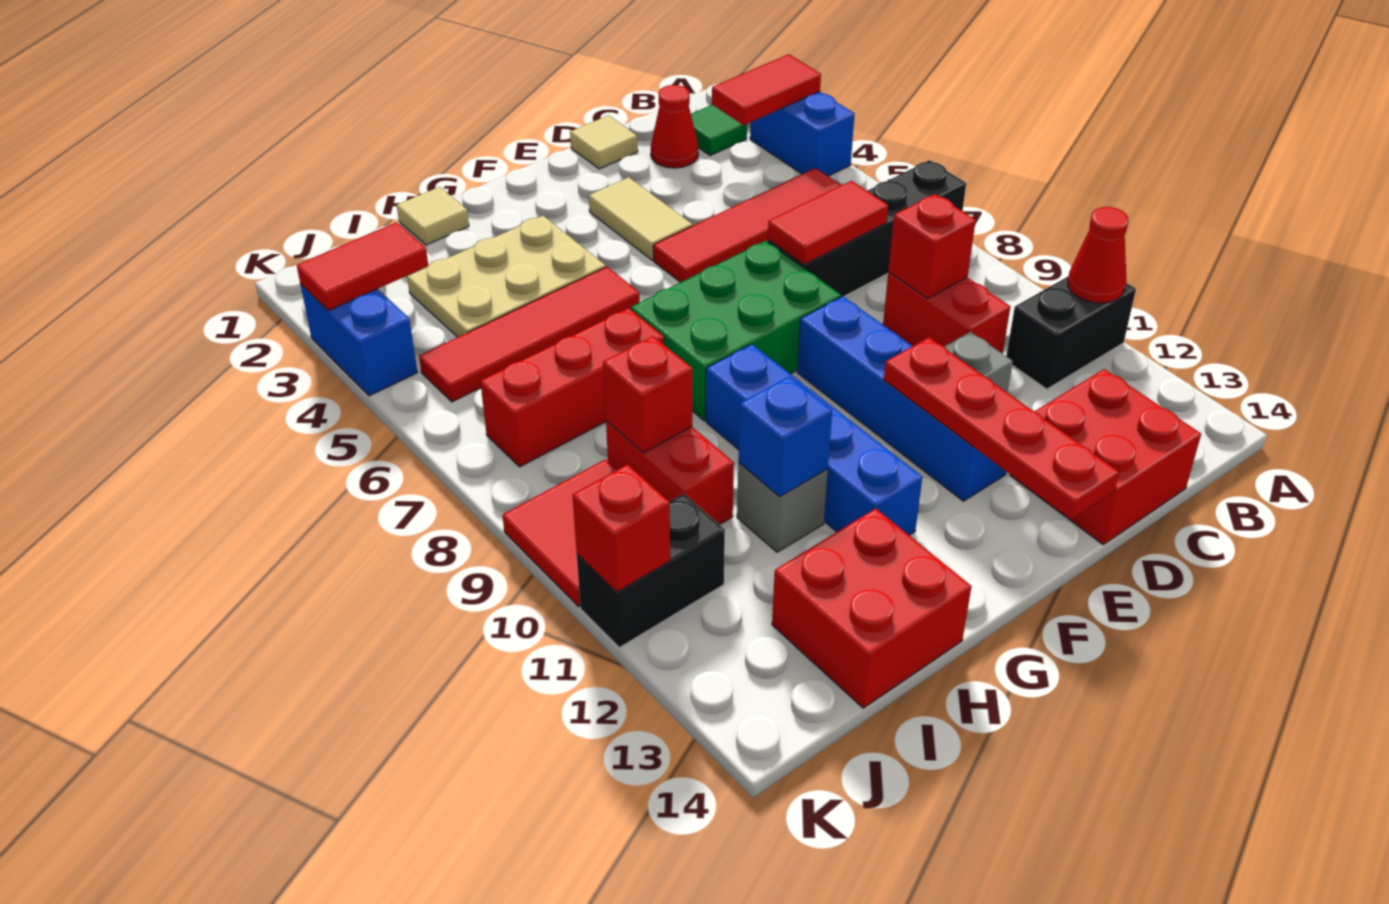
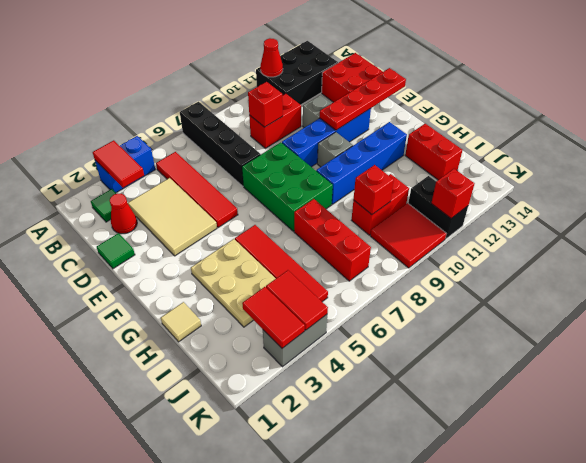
black brick A11:B11 level 1 -> black brick A11:B13 level 1
red tile C7:D7 level 2 -> red tile J4:K4 level 2
tan tile D1 level 1 -> green tile D1 level 1
tan tile E3:E4 level 1 -> tan tile C3:E4 level 1
grey brick H11 level 1 -> grey brick F10 level 1
blue brick H11 level 2 -> none
red brick H13:I14 level 1 -> red brick H13:I13 level 1
blue brick K3:K4 level 1 -> grey brick K3:K4 level 1

